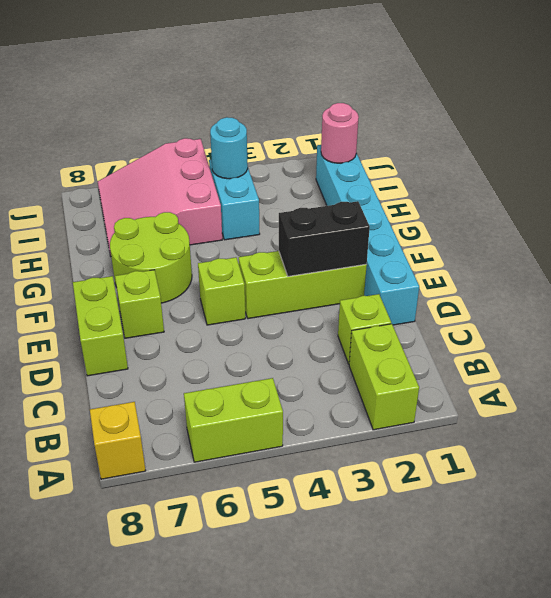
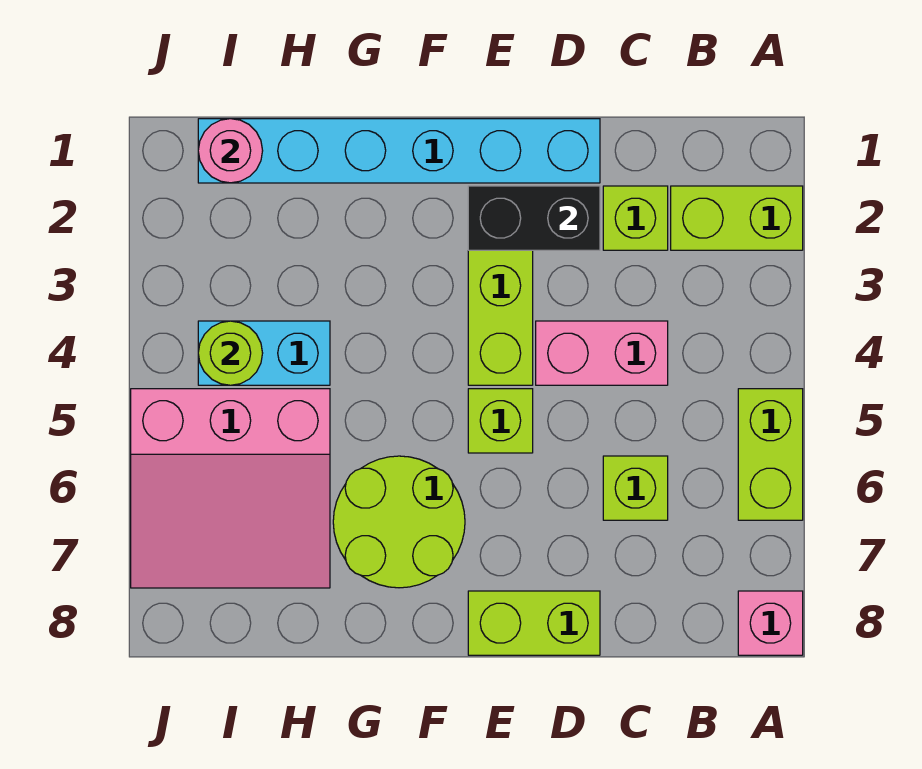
yellow brick A8 level 1 -> pink brick A8 level 1
none -> pink brick C4:D4 level 1
black brick E2:E3 level 2 -> black brick D2:E2 level 2
lime brick E7 level 1 -> lime brick C6 level 1
cyan round brick I4 level 2 -> lime round brick I4 level 2

